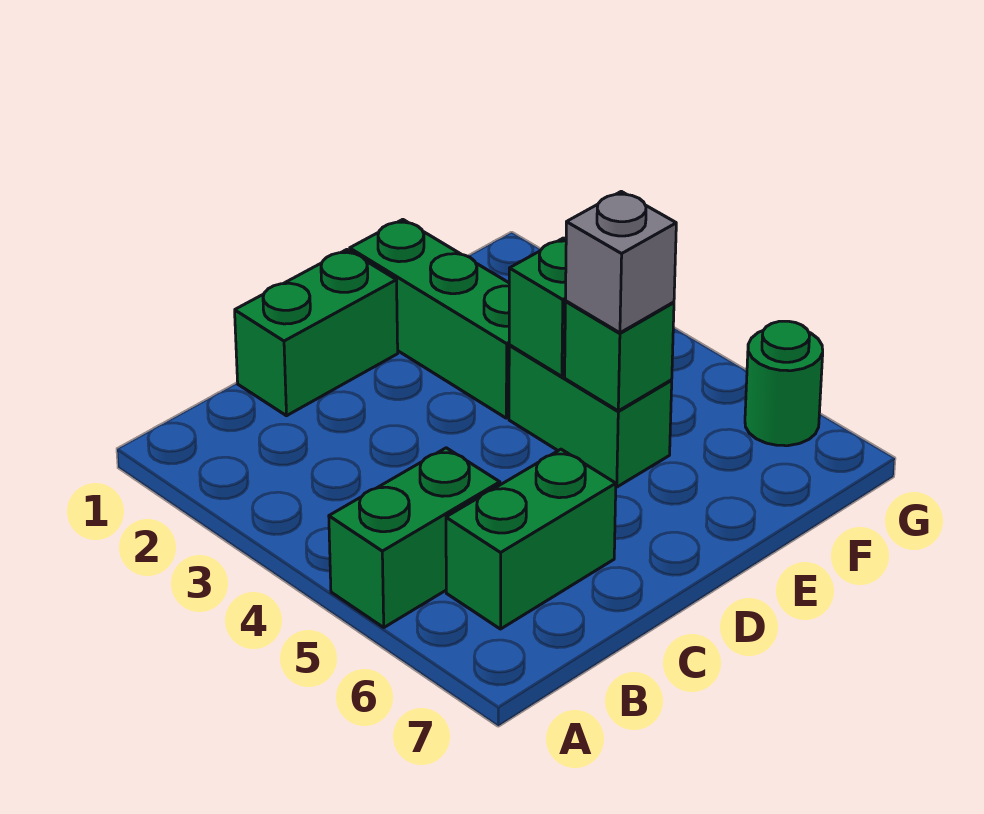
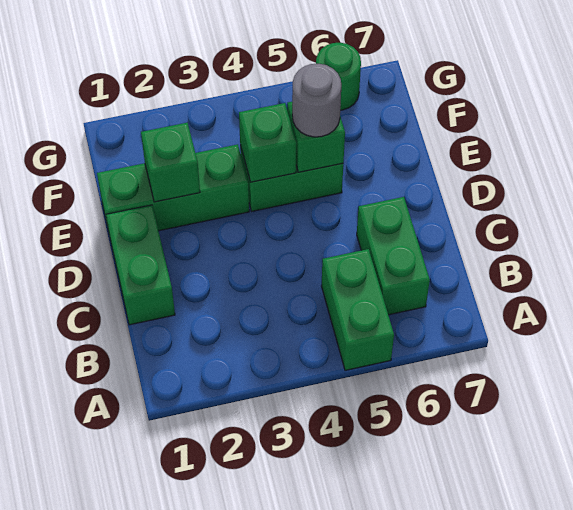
none -> green brick E2 level 2
grey brick E5 level 3 -> grey round brick E5 level 3

